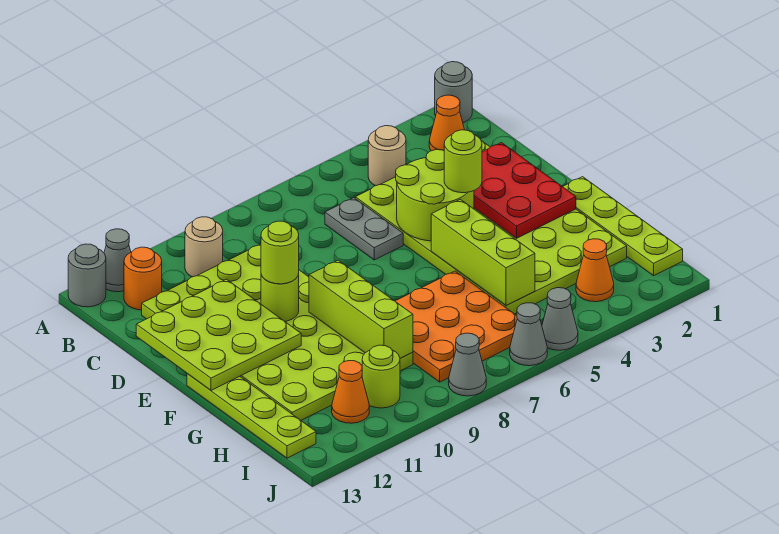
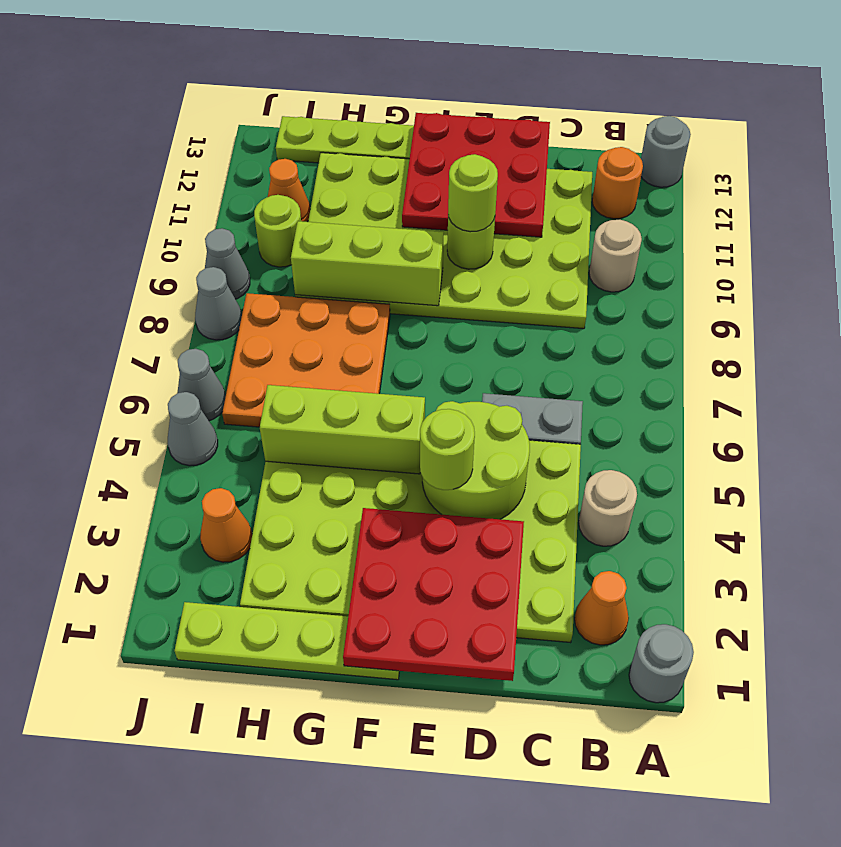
grey cone A12 level 1 -> grey cone J9 level 1
red plate D2:F3 level 2 -> red plate D1:F3 level 2
lime plate D11:F13 level 2 -> red plate D11:F13 level 2

